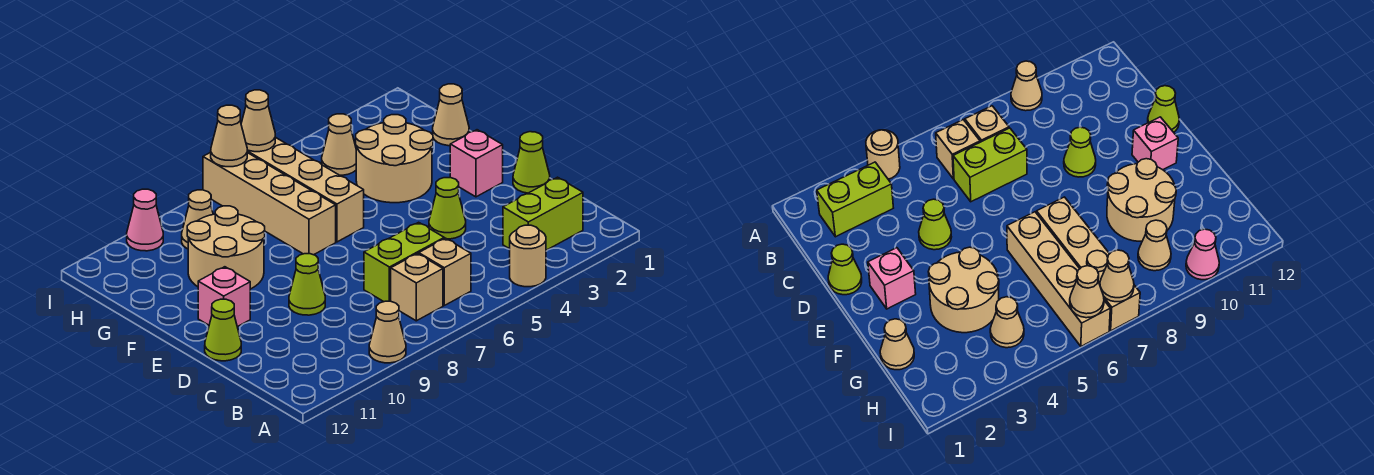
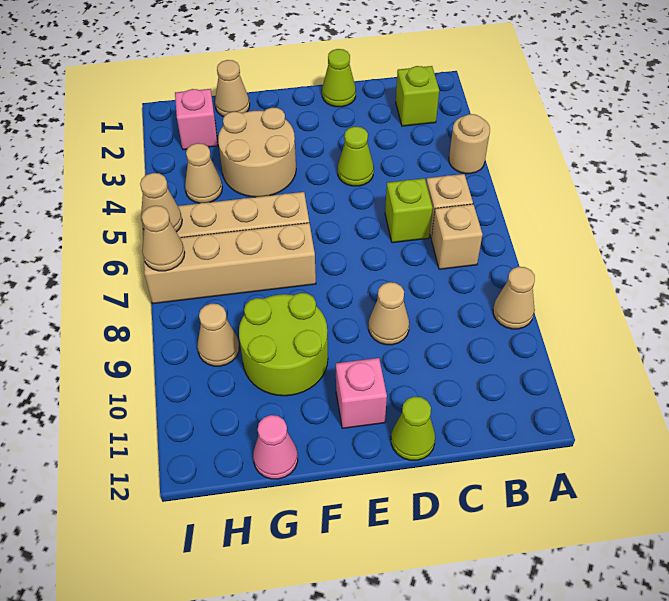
lime brick B2:B3 level 1 -> lime brick B2 level 1
lime brick C6:C7 level 1 -> lime brick C6 level 1
lime cone D9 level 1 -> tan cone D9 level 1
pink brick E2 level 1 -> pink brick H2 level 1
tan round brick F9:G10 level 1 -> lime round brick F9:G10 level 1
pink cone I10 level 1 -> pink cone G12 level 1

